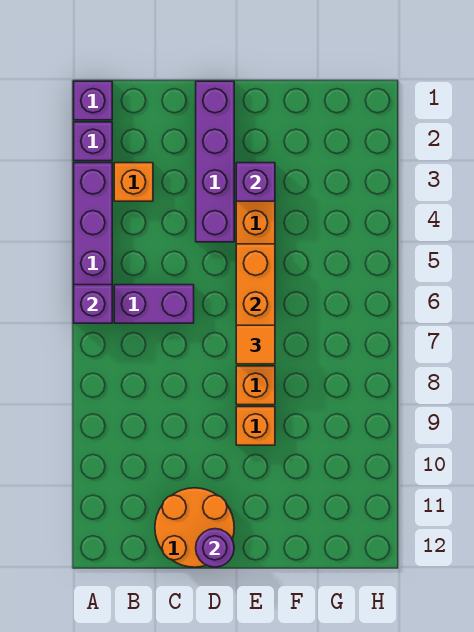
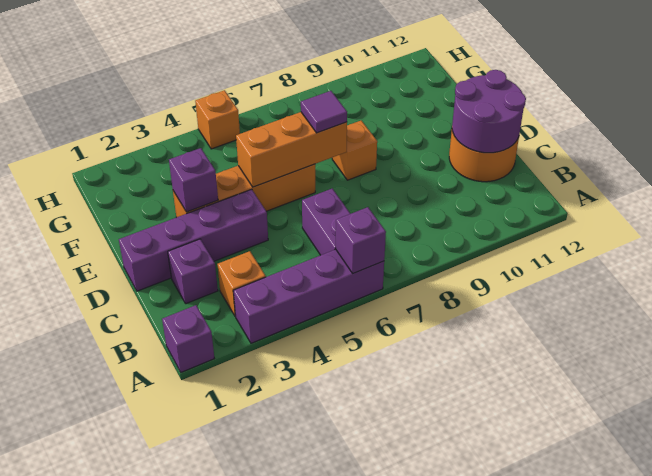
purple brick A2 level 1 -> purple brick C2 level 1
purple round brick D12 level 2 -> purple round brick C11:D12 level 2
orange tile E7 level 3 -> purple tile E7 level 3
orange brick E9 level 1 -> orange brick H5 level 1

